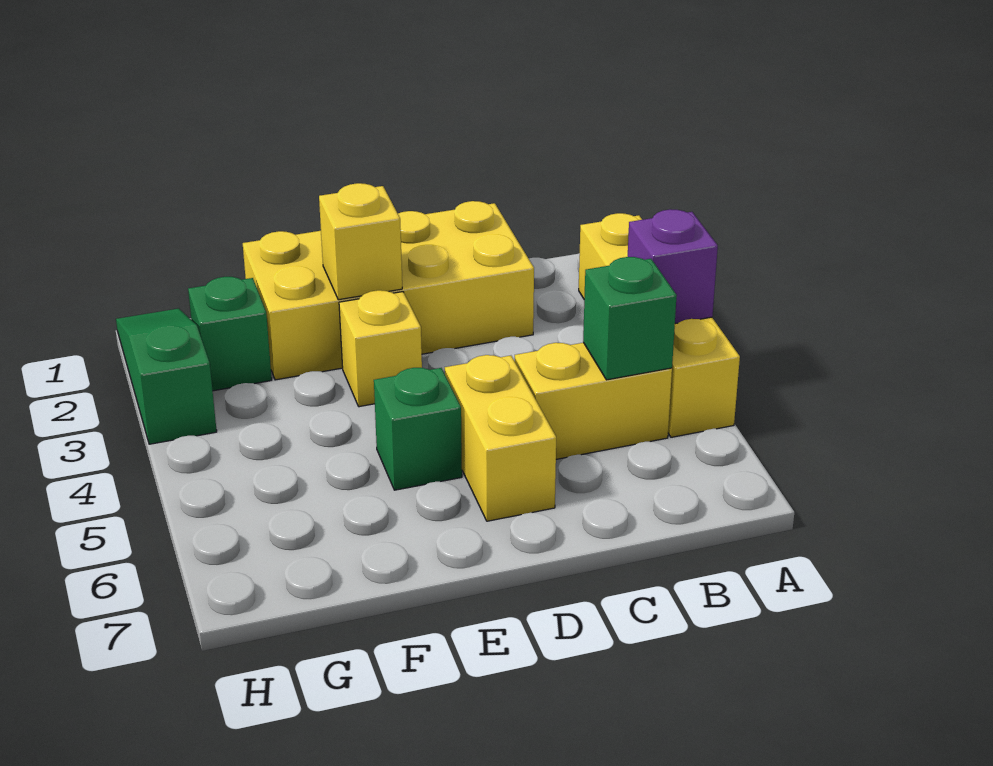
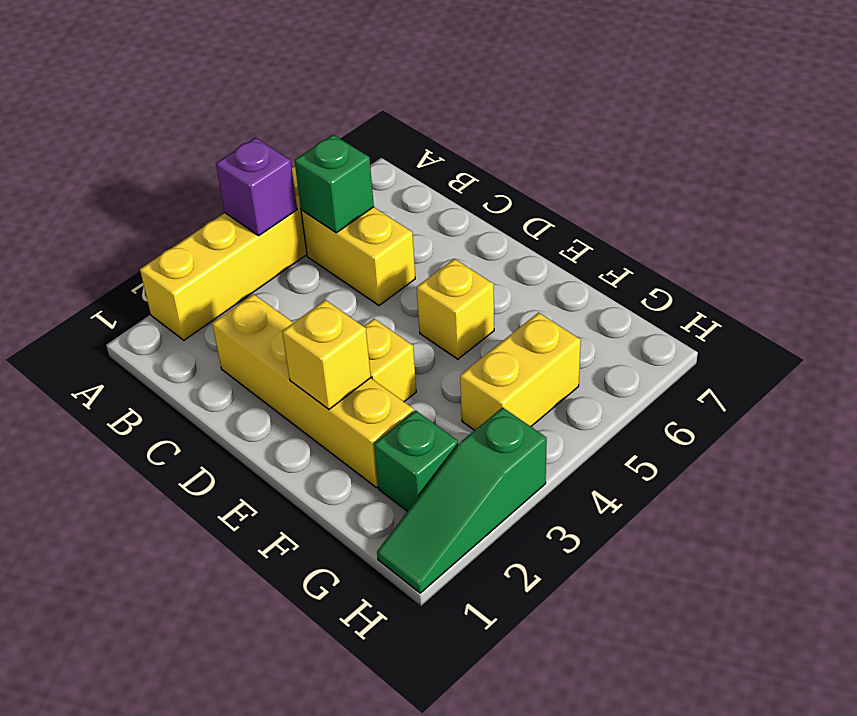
yellow brick C1:F2 level 1 -> yellow brick C2:F2 level 1
yellow brick D5:D6 level 1 -> yellow brick G4:G5 level 1
green brick E5 level 1 -> yellow brick E5 level 1

